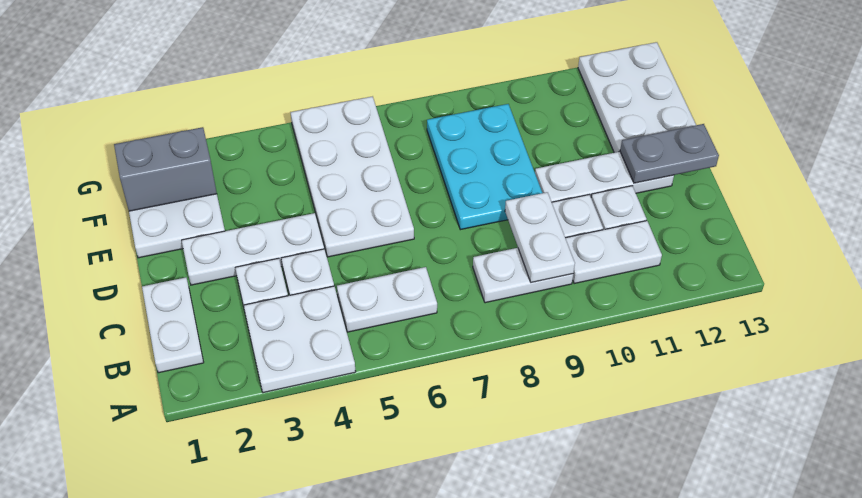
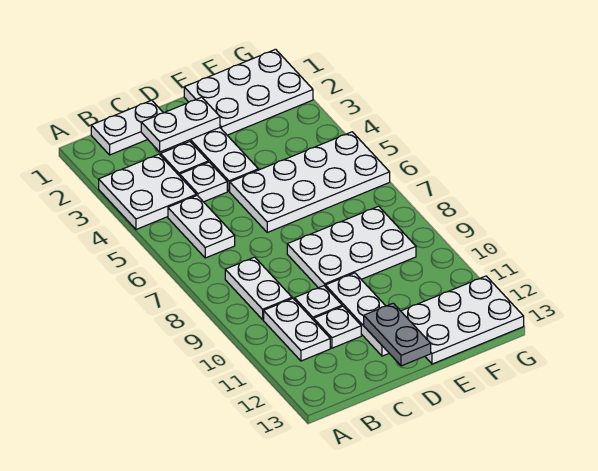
white plate B9:C9 level 2 -> white plate C2:D2 level 2
cyan plate D8:F9 level 1 -> white plate D8:F9 level 1
grey brick F1:F2 level 2 -> none

